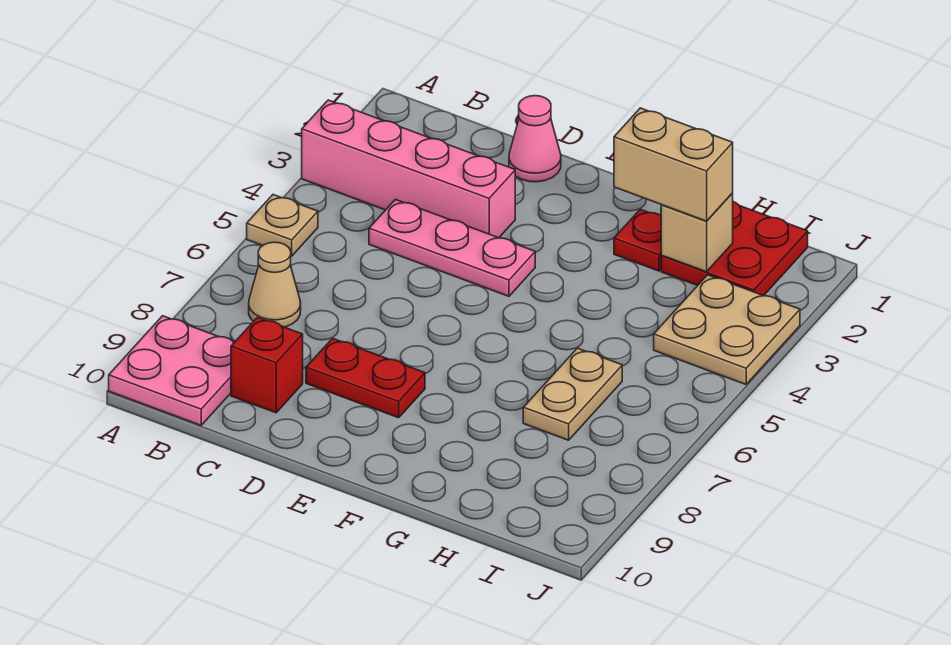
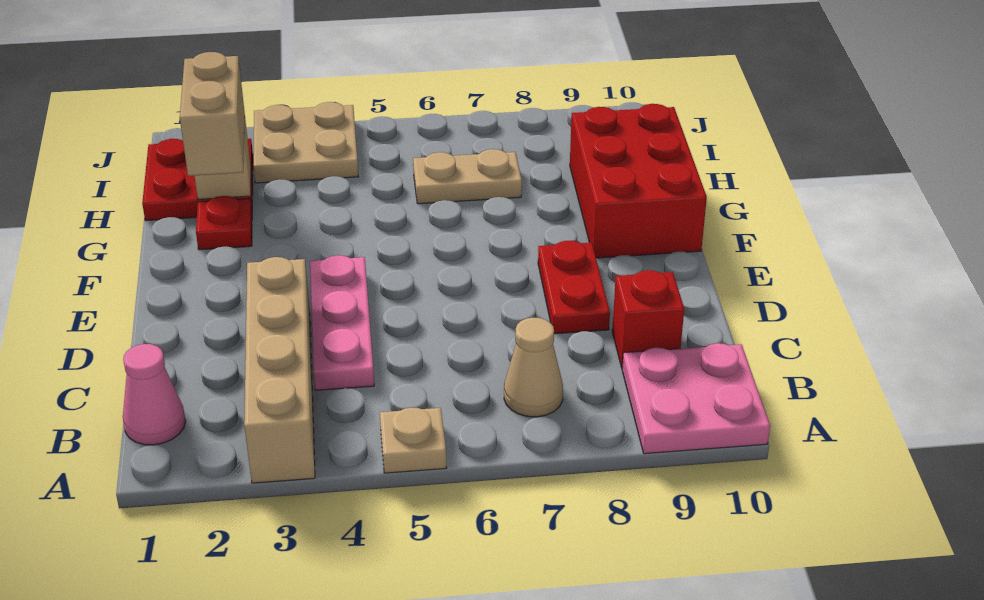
pink brick A3:D3 level 1 -> tan brick A3:D3 level 1
pink cone D1 level 1 -> pink cone B1 level 1
none -> red brick F9:H10 level 1

